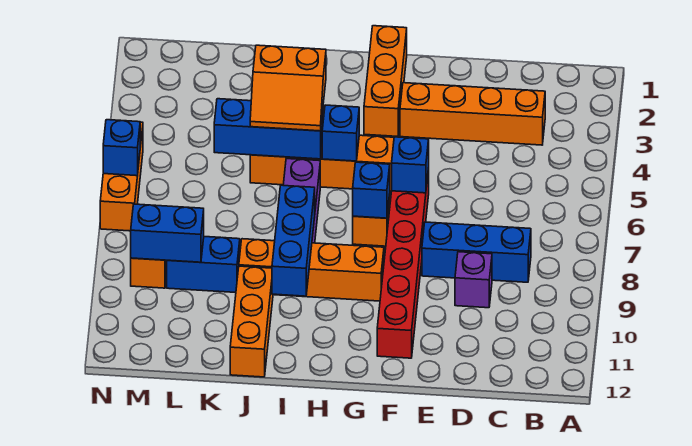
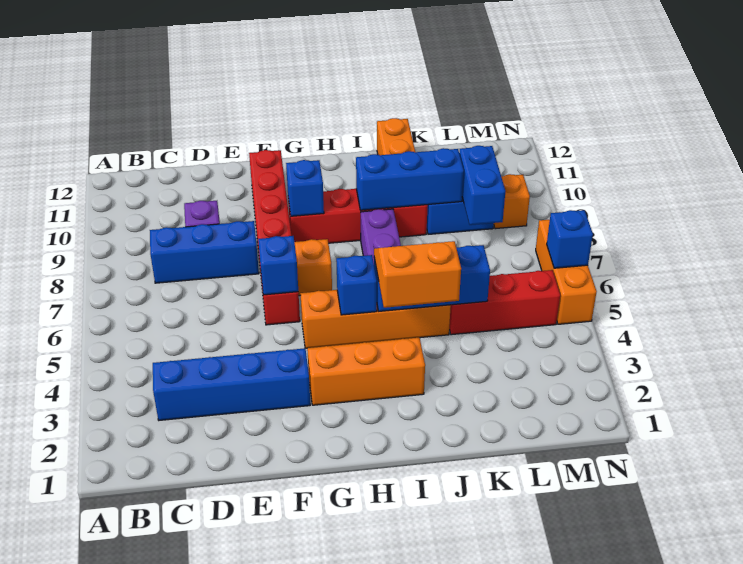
orange brick C3:F3 level 1 -> blue brick C3:F3 level 1
orange brick G1:G3 level 1 -> orange brick G3:I3 level 1
blue brick G7 level 2 -> blue brick G9 level 2
orange brick G9:J9 level 1 -> red brick G9:J9 level 1
blue brick I8:I10 level 2 -> blue brick I9:K9 level 2
none -> red brick K5:M5 level 1
blue brick L9:M9 level 2 -> blue brick L8:L9 level 2

